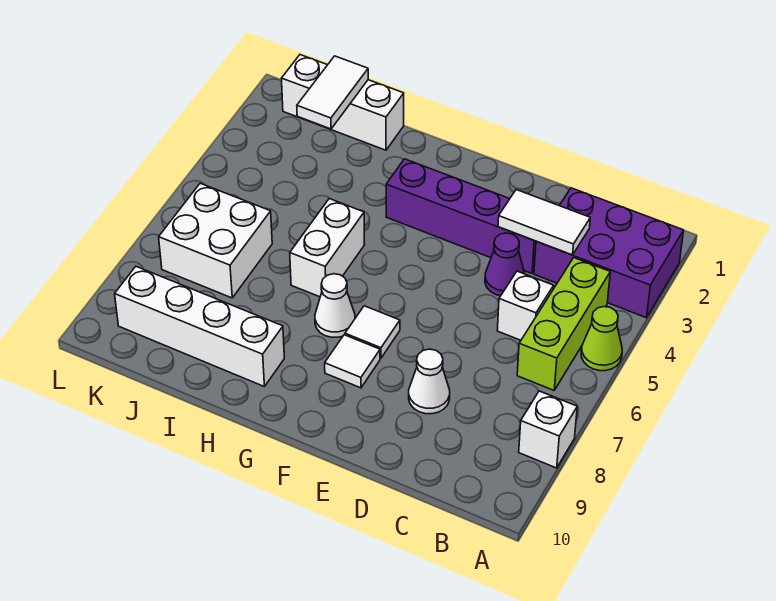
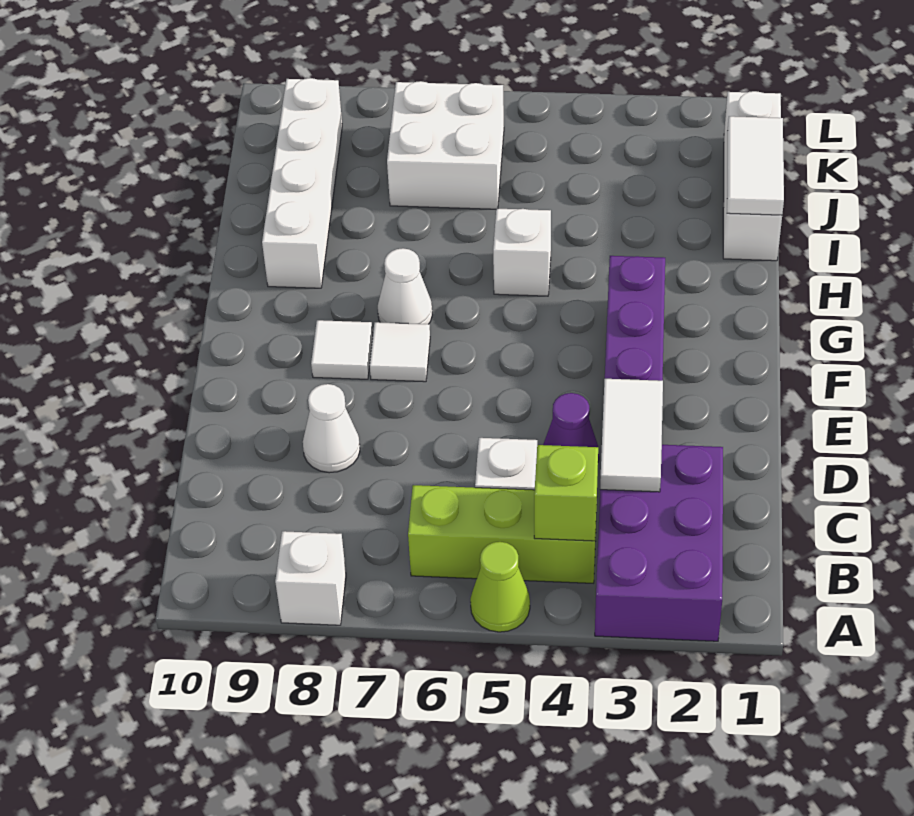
none -> lime brick B4 level 2
white brick H5:H6 level 1 -> white brick H5 level 1
white tile J1:J2 level 2 -> white tile I1:J1 level 2

